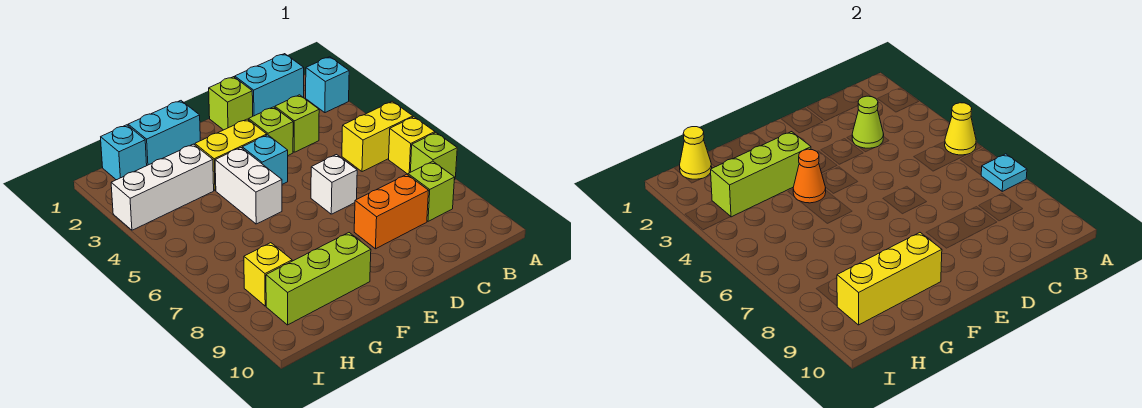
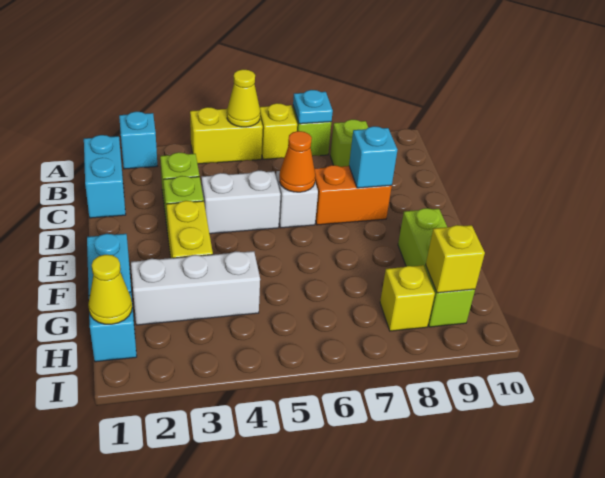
yellow brick A5:B5 level 1 -> yellow brick A4:A5 level 1
lime cone C3 level 2 -> none
orange brick C8:D8 level 1 -> orange brick D7:D8 level 1
lime brick D1 level 1 -> none
cyan brick E4 level 1 -> cyan brick D8 level 2
lime brick F3:H3 level 2 -> none
white brick F4:F5 level 1 -> white brick D4:D5 level 1
orange cone F4 level 2 -> orange cone D6 level 2
yellow brick F9:H9 level 2 -> yellow brick H9 level 2
white brick G3:I3 level 1 -> white brick G2:G4 level 1

